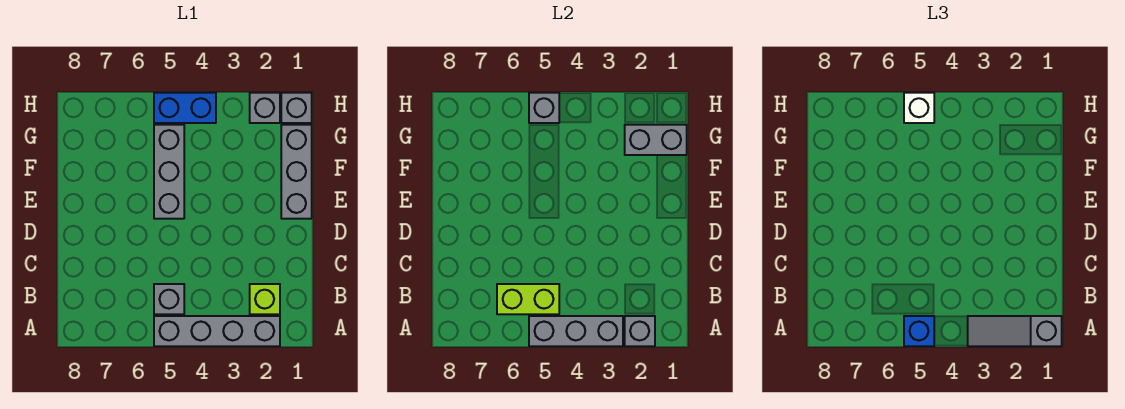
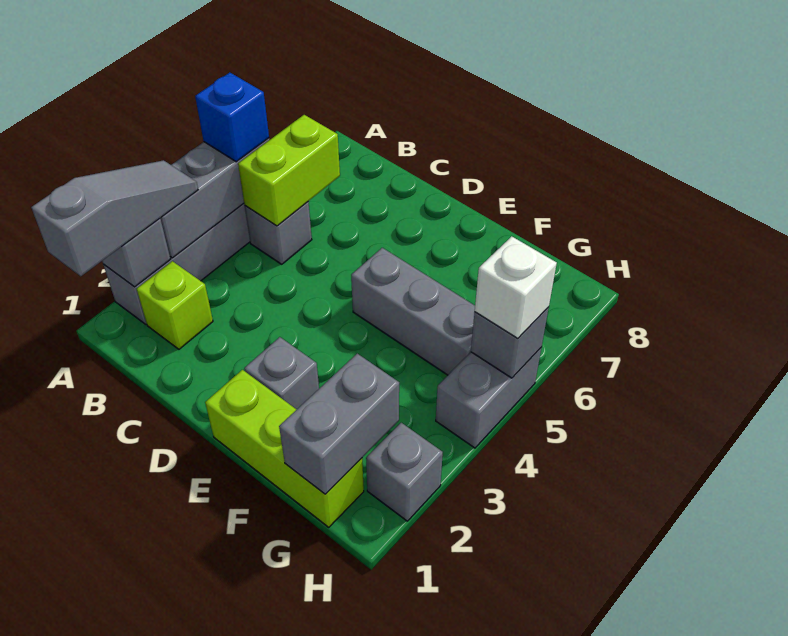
grey brick E1:G1 level 1 -> lime brick E1:G1 level 1
grey brick H1 level 1 -> grey brick E2 level 1
blue brick H4:H5 level 1 -> grey brick H4:H5 level 1

